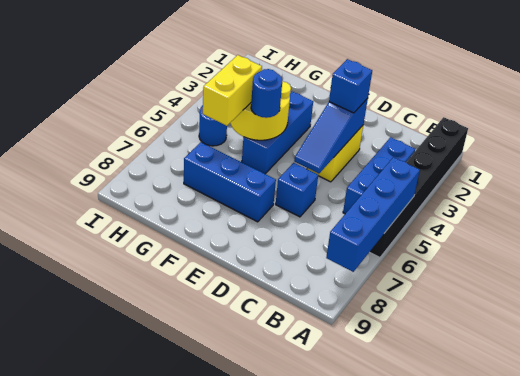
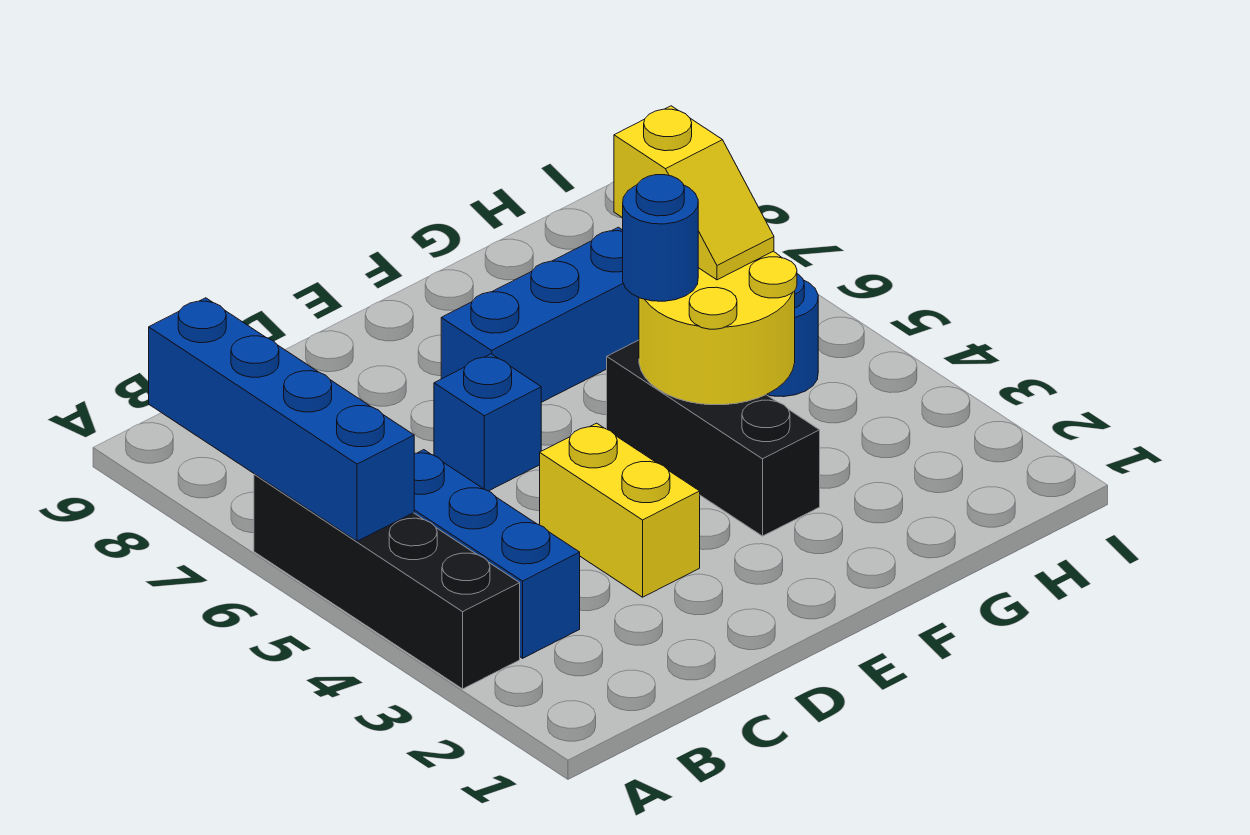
black brick A1:A6 level 1 -> black brick A3:A6 level 1
blue slope D3:D5 level 2 top 3 -> none
blue brick D3 level 3 -> none
blue brick F3:F5 level 1 -> black brick F3:F5 level 1
yellow brick G5:G6 level 3 -> yellow slope G5:G6 level 3 top 6

